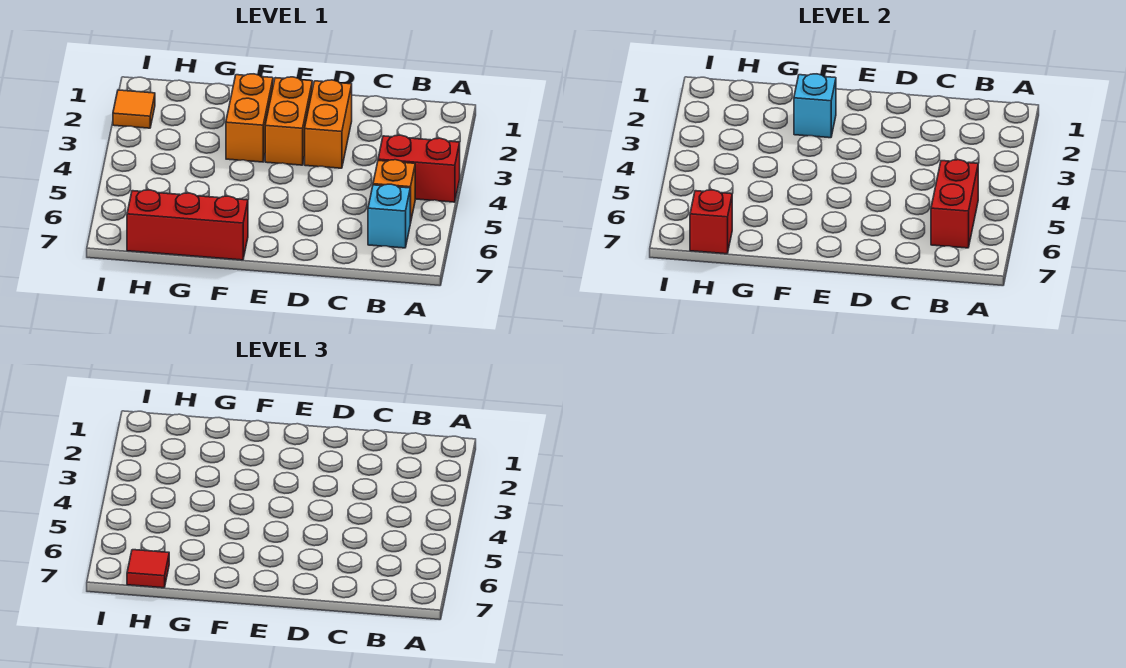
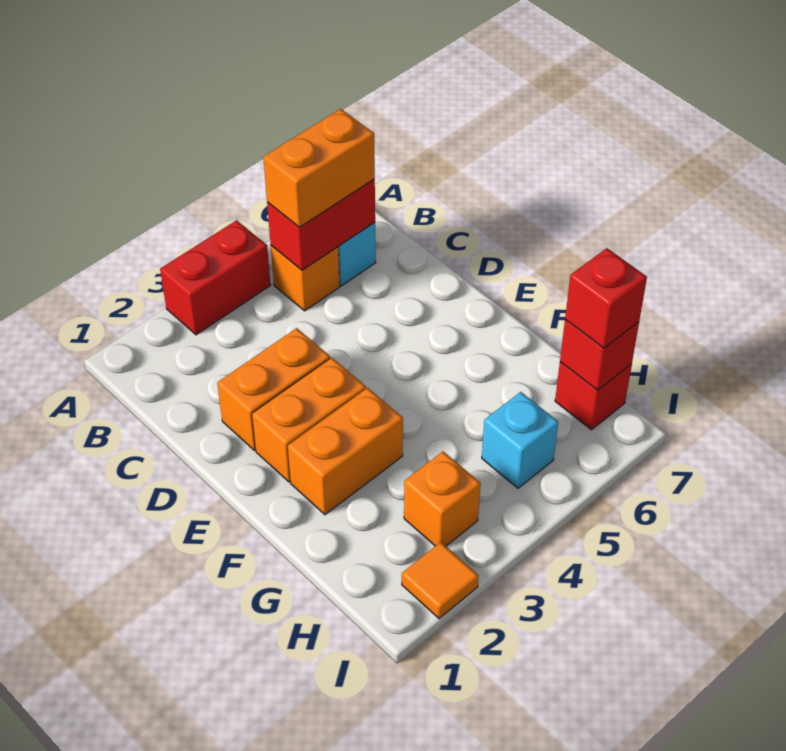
red brick A4:B4 level 1 -> red brick A3:A4 level 1
none -> orange brick B5:B6 level 3
cyan brick F2 level 2 -> cyan brick H5 level 1
red brick F7:H7 level 1 -> red brick H7 level 1
none -> orange brick H3 level 1
red tile H7 level 3 -> red brick H7 level 3

